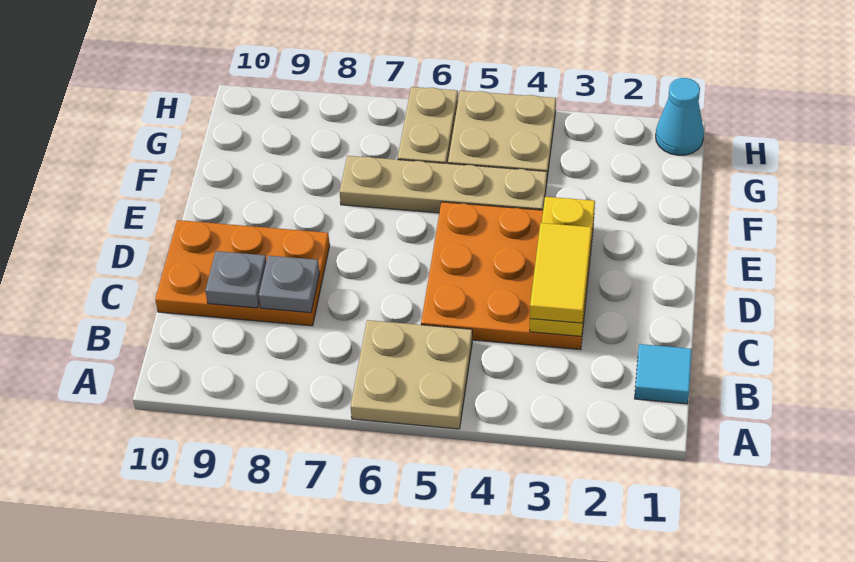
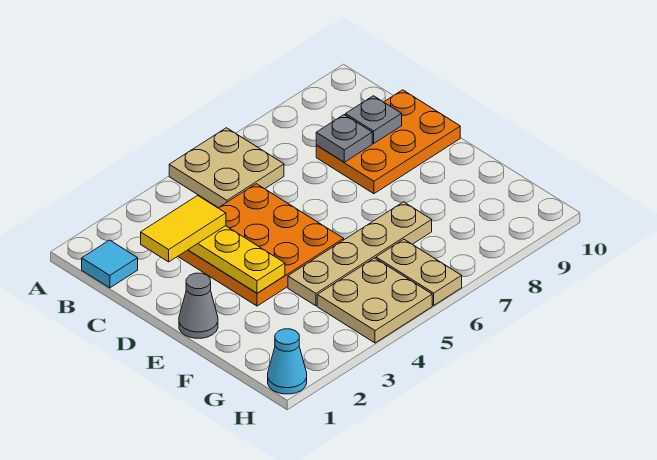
yellow tile C3:D3 level 3 -> yellow tile C2:C3 level 3
none -> grey cone E1 level 1

